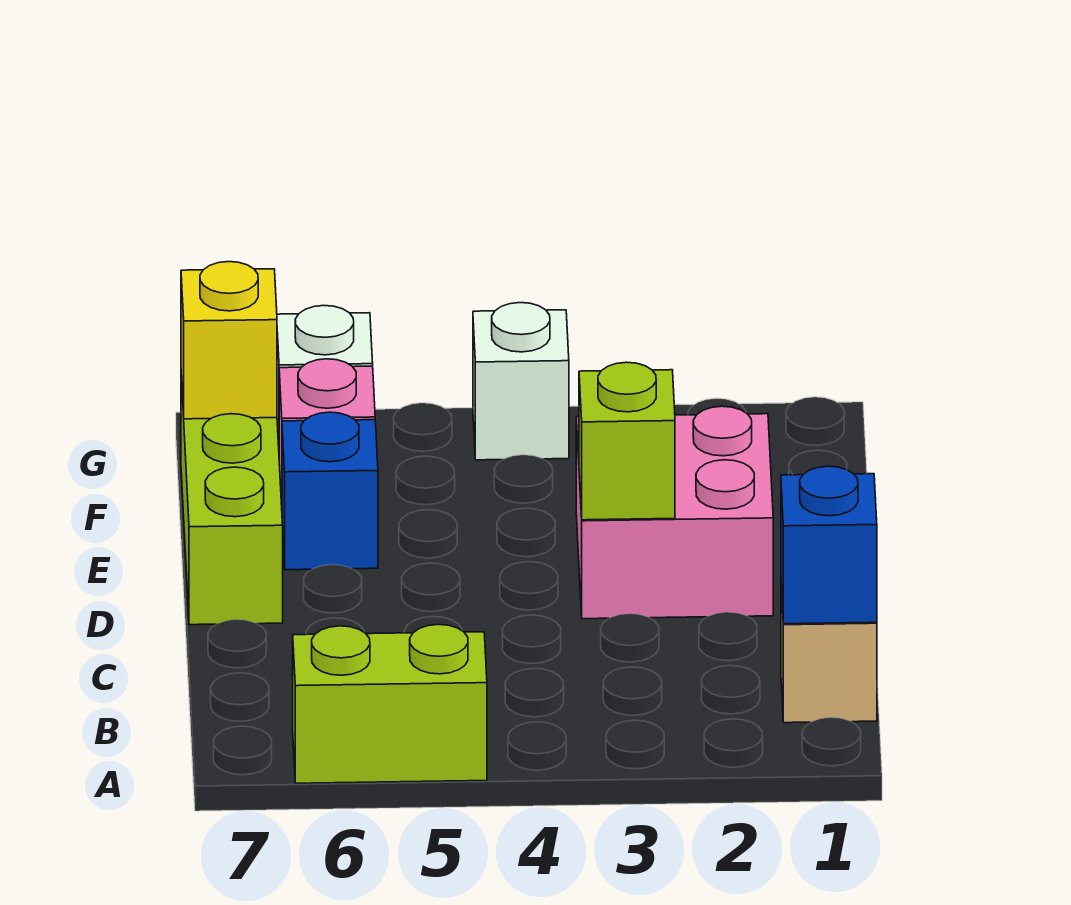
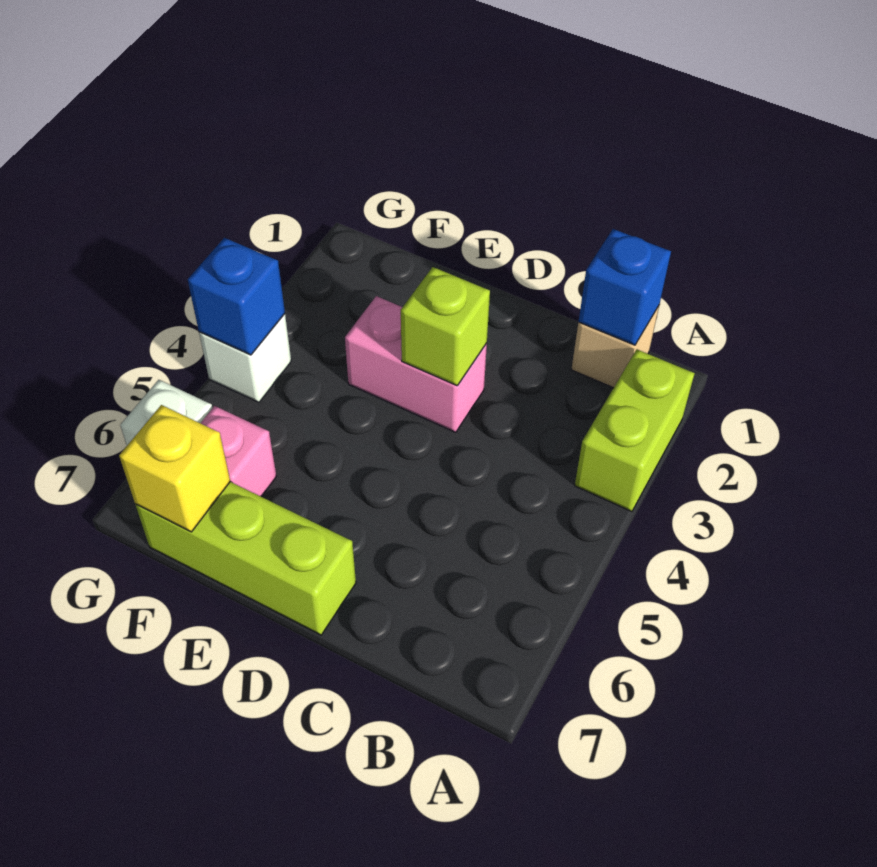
lime brick A5:A6 level 1 -> lime brick A2:A3 level 1
pink brick D2:E3 level 1 -> pink brick D3:E3 level 1
blue brick E6 level 1 -> blue brick G4 level 2

